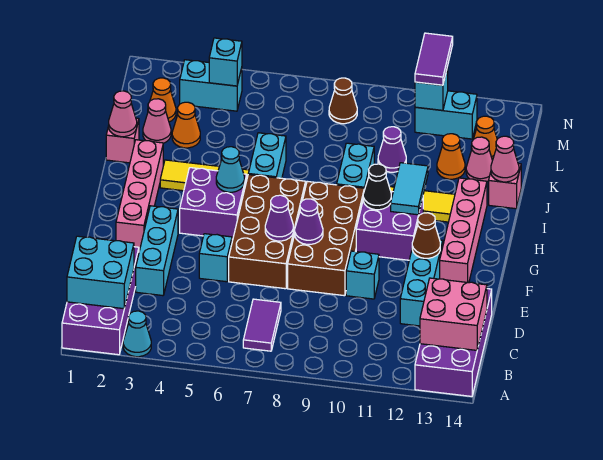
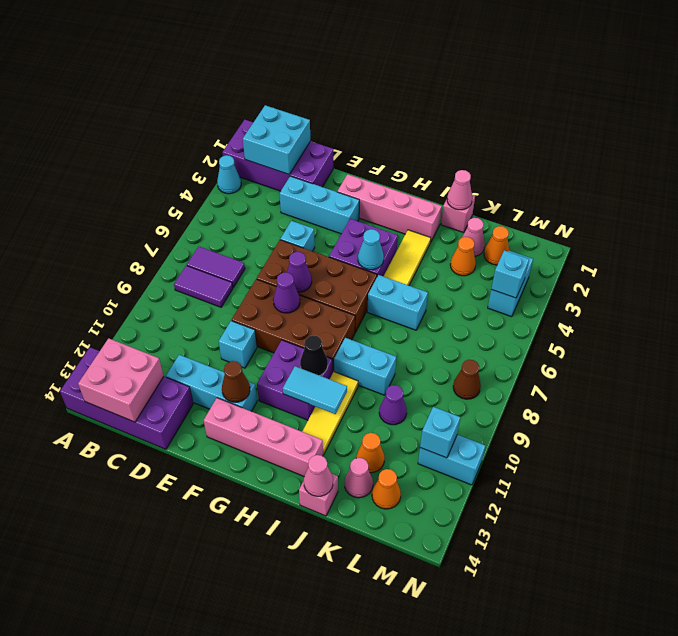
cyan brick M11:M12 level 1 -> cyan brick M11:N11 level 1
purple tile M11:N11 level 3 -> purple tile B8:C8 level 1

